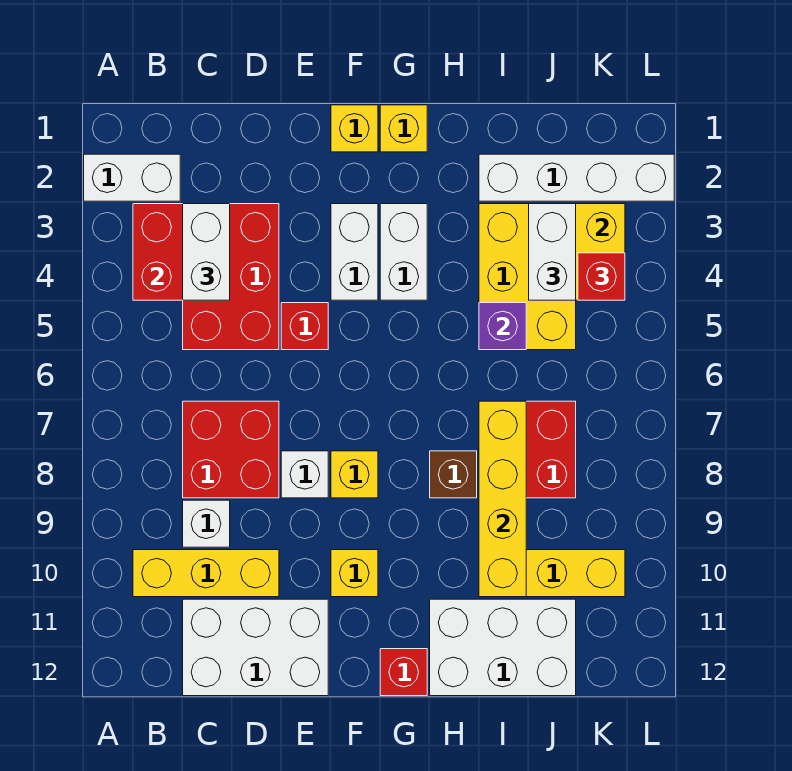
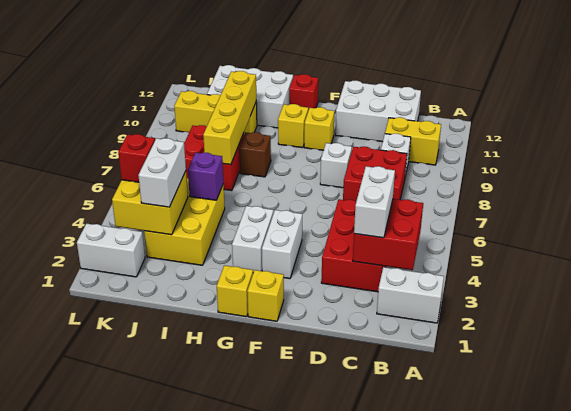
yellow brick B10:D10 level 1 -> yellow brick B10:C10 level 1
red brick E5 level 1 -> none
yellow brick F8 level 1 -> yellow brick G10 level 1
white brick I2:L2 level 1 -> white brick K2:L2 level 1

